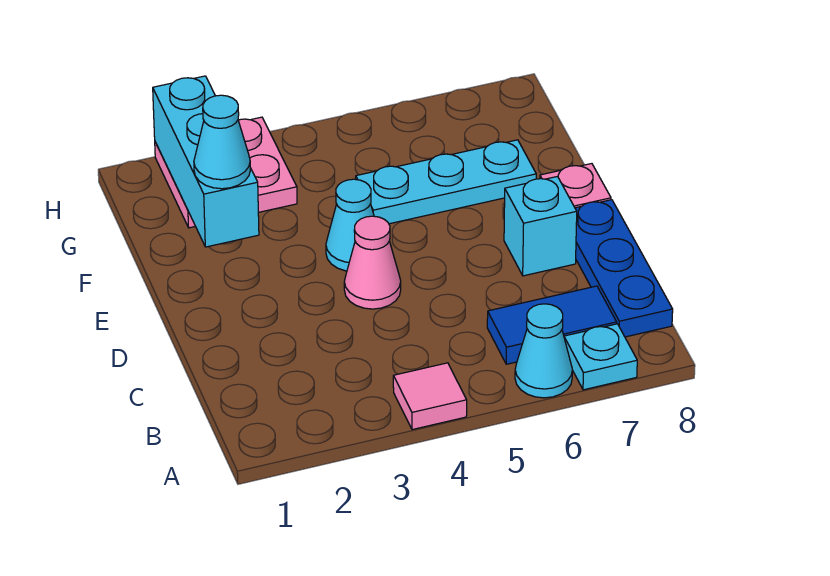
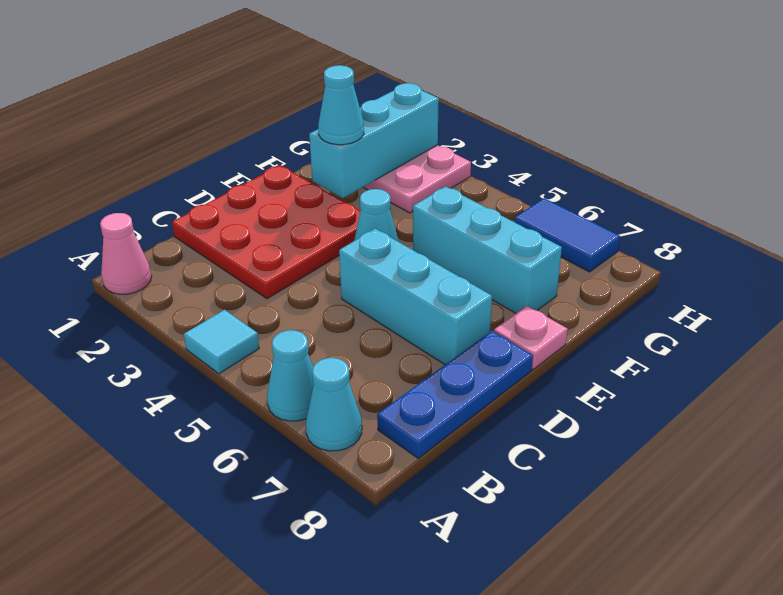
pink tile A4 level 1 -> cyan tile A4 level 1
cyan plate A7 level 1 -> cyan cone A7 level 1
blue tile B6:B7 level 1 -> blue tile H6:H7 level 1
none -> red plate C1:E3 level 1
pink cone D4 level 1 -> pink cone A1 level 1
cyan brick D7 level 1 -> cyan brick D5:D7 level 1
cyan plate F5:F7 level 1 -> cyan brick F5:F7 level 1

